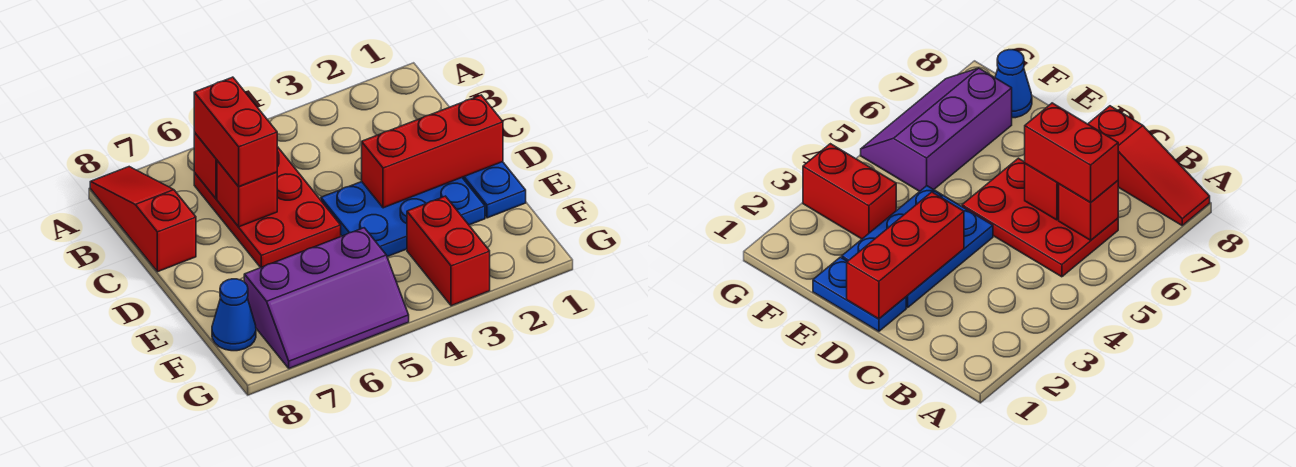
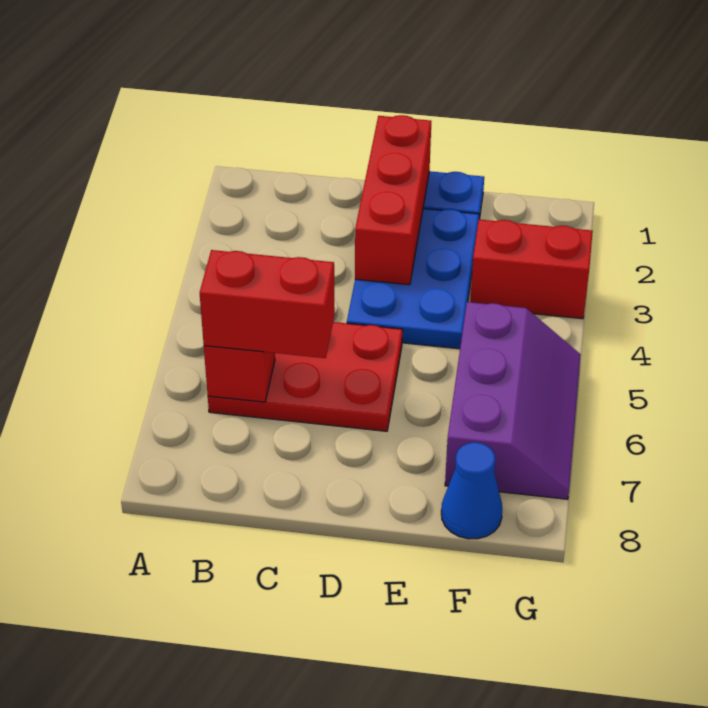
red slope A8:C8 level 1 top C -> none
red brick C6 level 2 -> none

